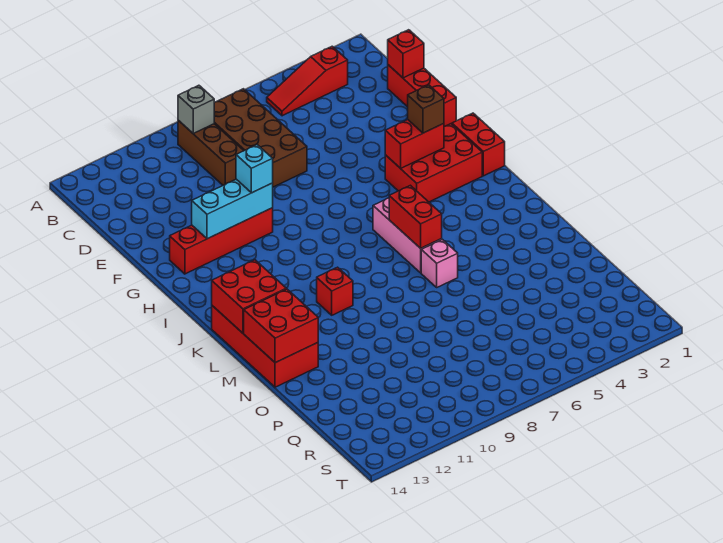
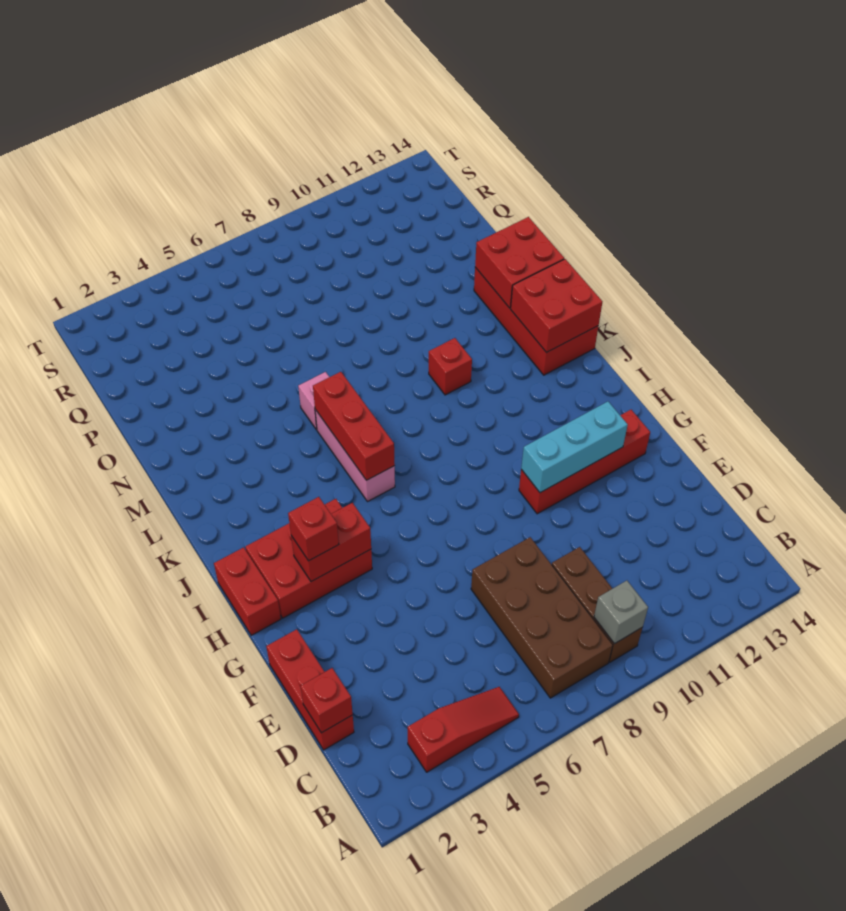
cyan brick G10 level 3 -> none
brown brick H3 level 3 -> red brick H3 level 3
red brick K6:L6 level 2 -> red brick J6:L6 level 2

